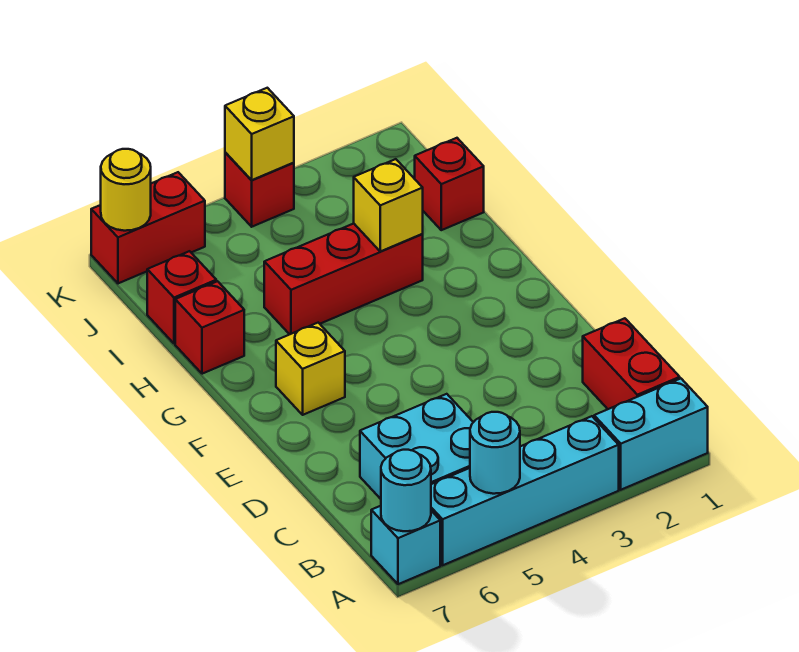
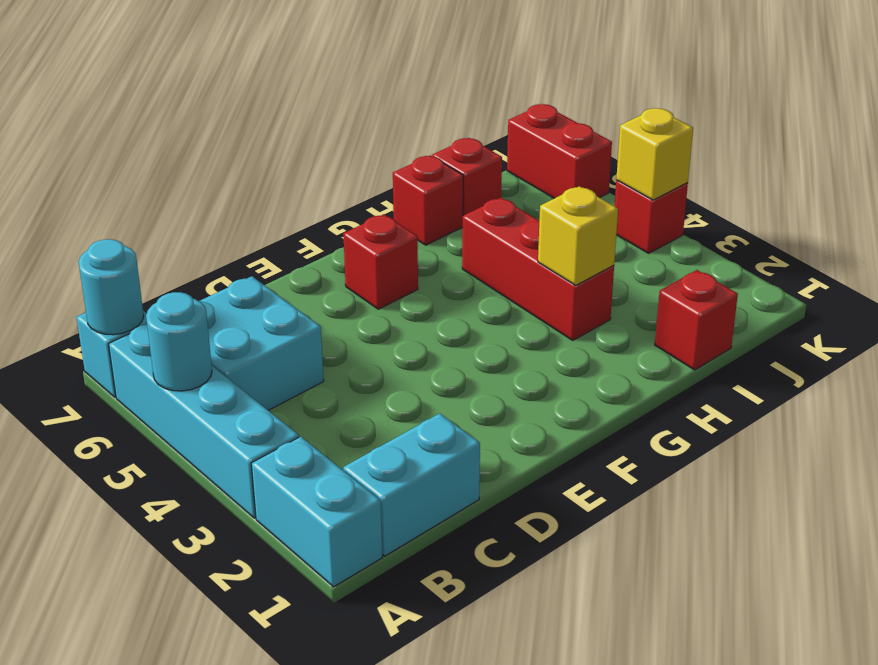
red brick B1:C1 level 1 -> cyan brick B1:C1 level 1
yellow brick F6 level 1 -> red brick F6 level 1
yellow round brick K7 level 2 -> none

